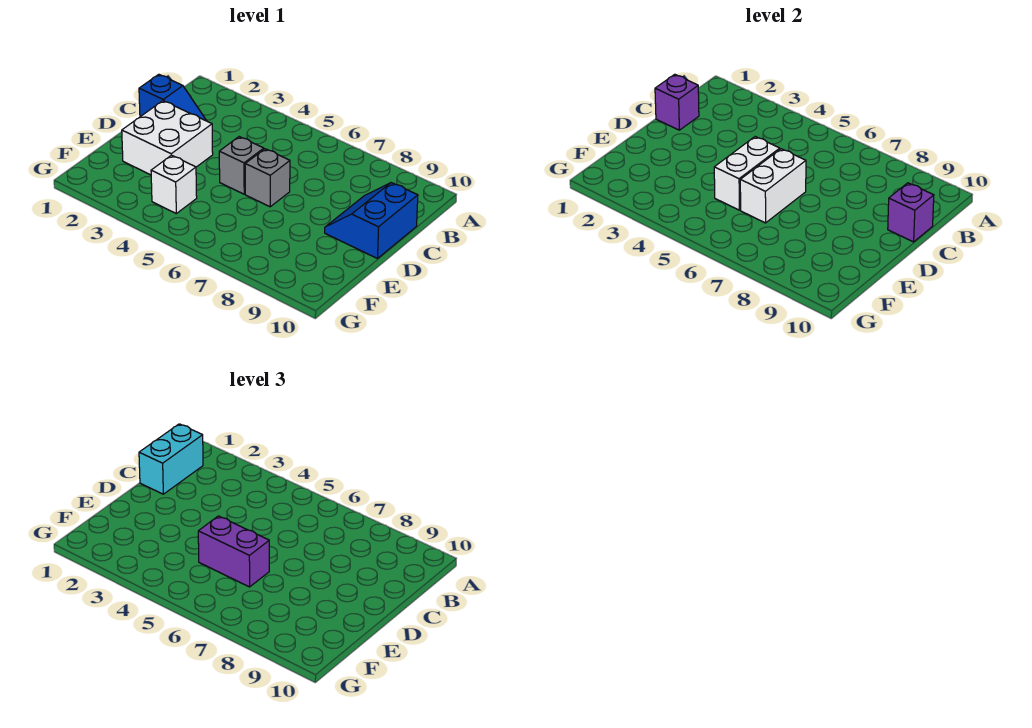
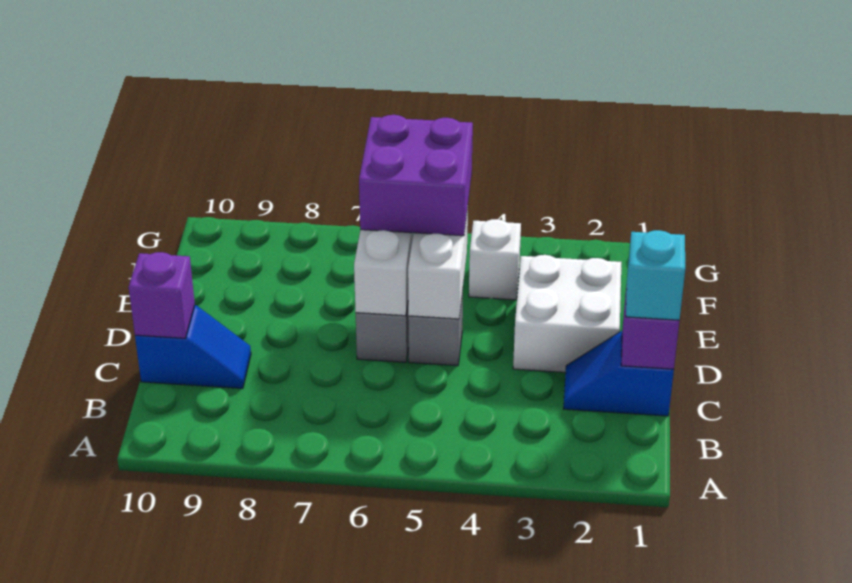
cyan brick B1:C1 level 3 -> cyan brick C1 level 3
blue slope C9:D10 level 1 top 10 -> blue slope C9:C10 level 1 top 10
purple brick E5:E6 level 3 -> purple brick E5:F6 level 3

